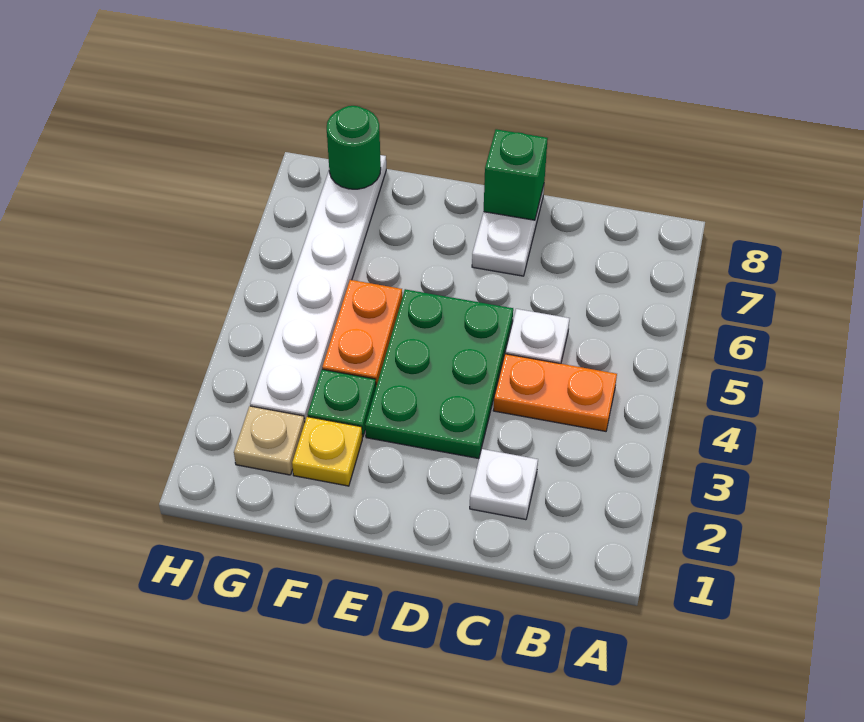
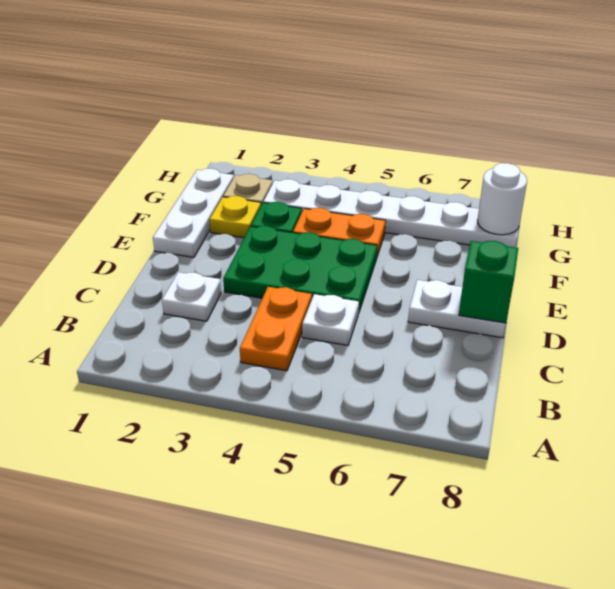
none -> white plate E1:G1 level 1
green round brick G8 level 2 -> white round brick G8 level 2

